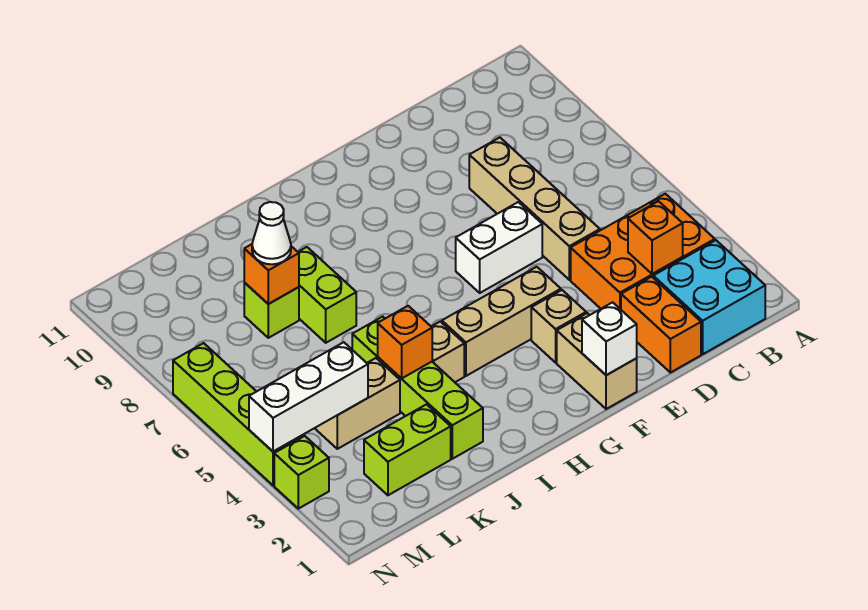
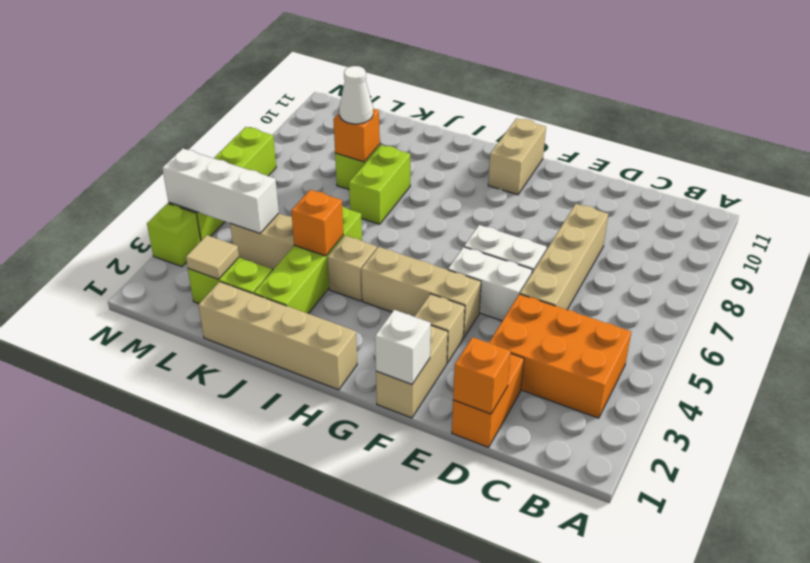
cyan brick B1:C2 level 1 -> none
orange brick C3 level 2 -> orange brick D1 level 2
none -> white brick E5:F5 level 1
none -> tan brick G10:G11 level 1
none -> tan brick H1:K1 level 1
none -> tan tile L2 level 2

